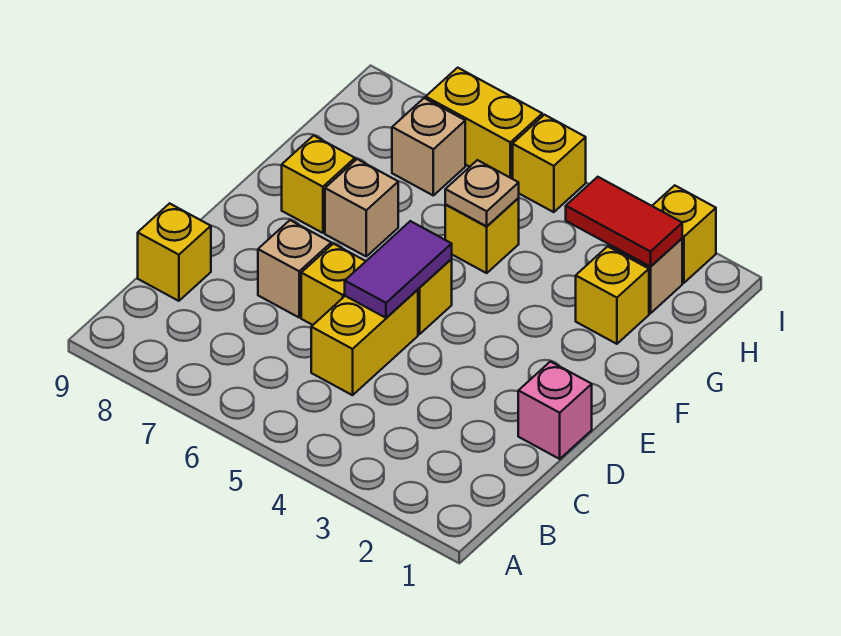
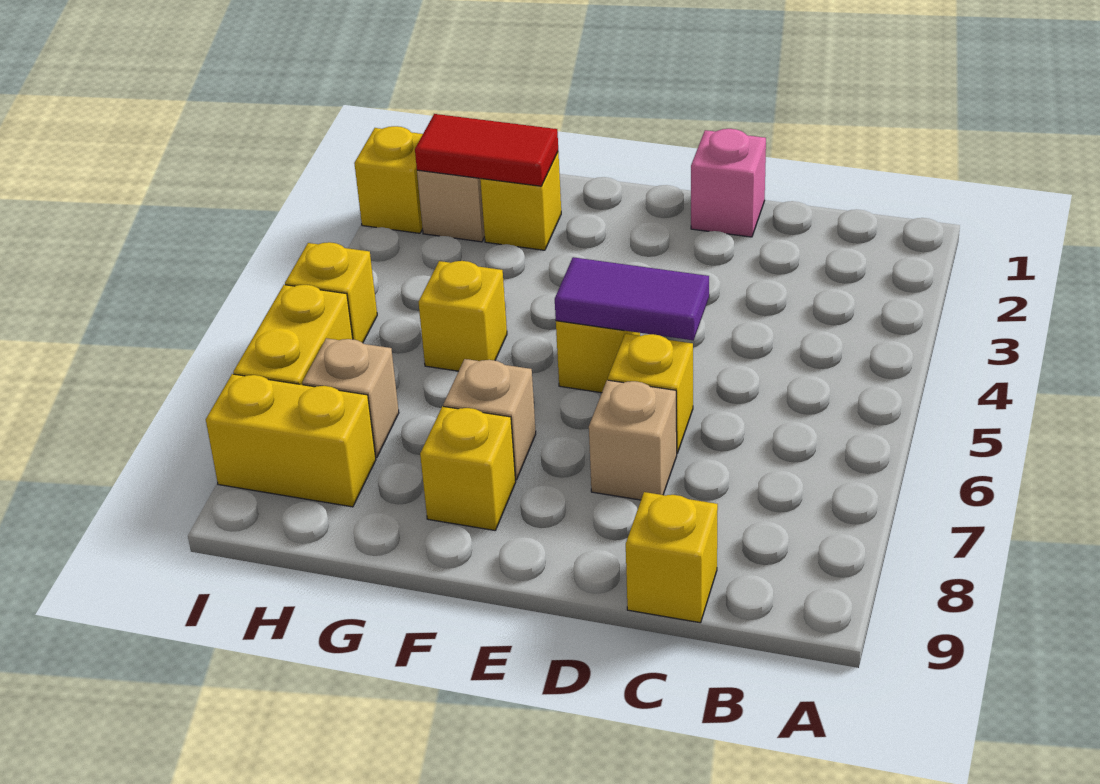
yellow brick C5:D5 level 1 -> yellow brick H8:I8 level 1
tan plate G5 level 2 -> none
red tile H2:H3 level 2 -> red tile G2:H2 level 2

